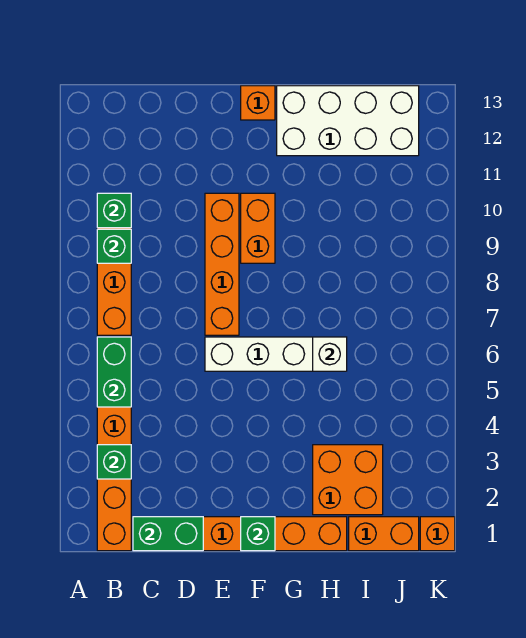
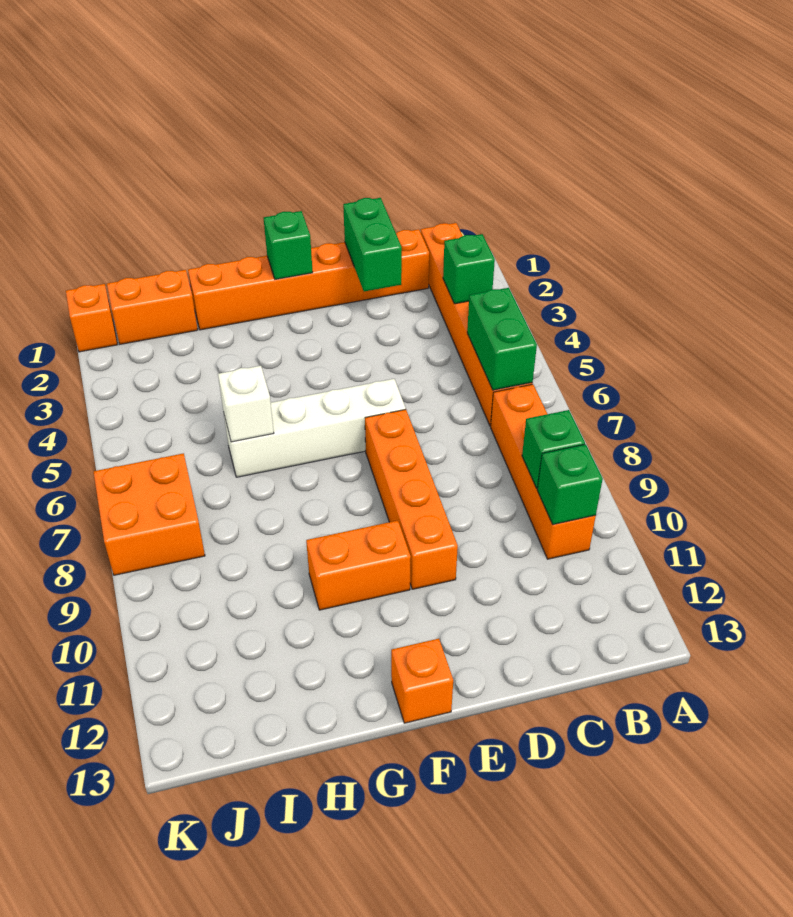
green brick C1:D1 level 2 -> green brick D1:D2 level 2
orange brick F9:F10 level 1 -> orange brick F10:G10 level 1
white brick G12:J13 level 1 -> none
orange brick H2:I3 level 1 -> orange brick J7:K8 level 1

